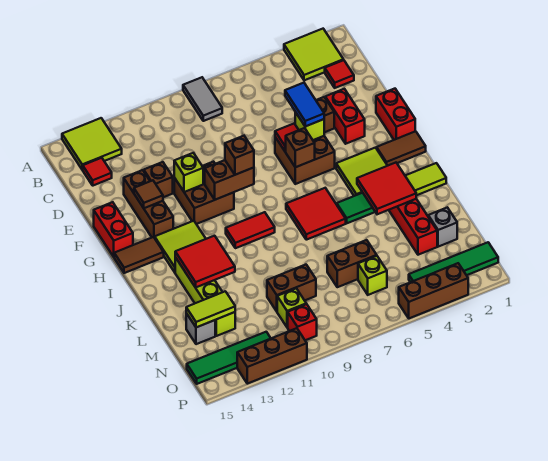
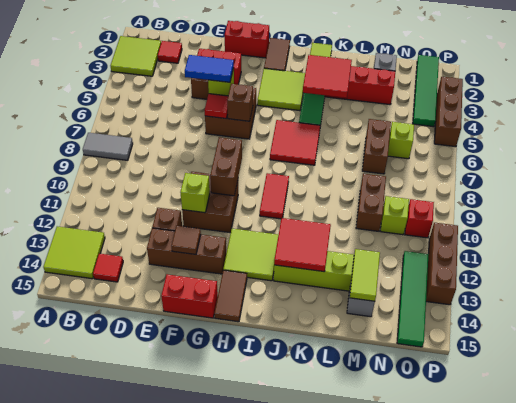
brown brick G9 level 3 -> none

